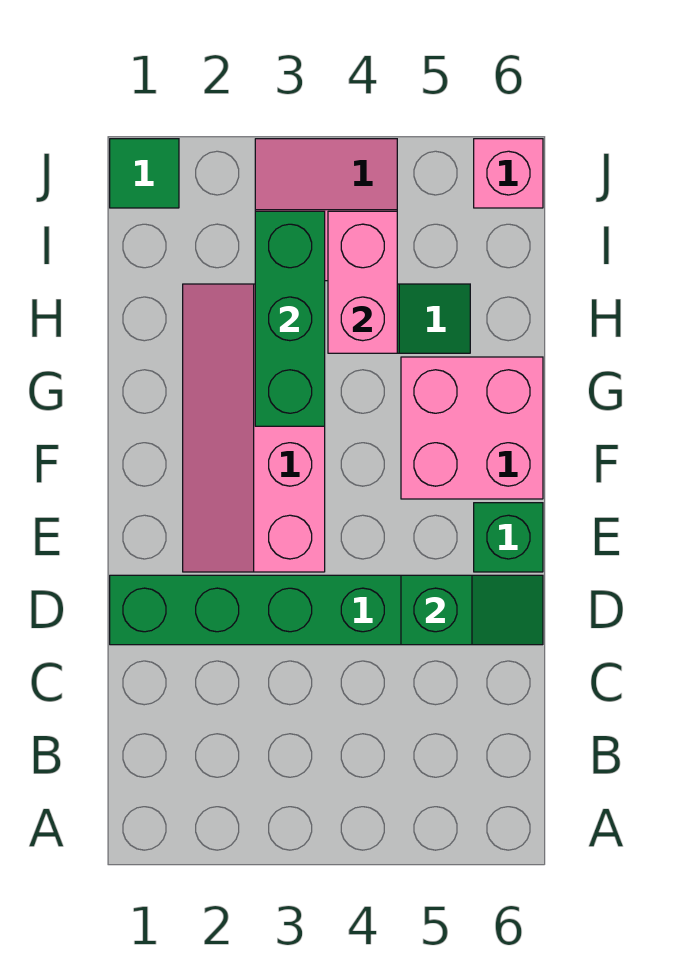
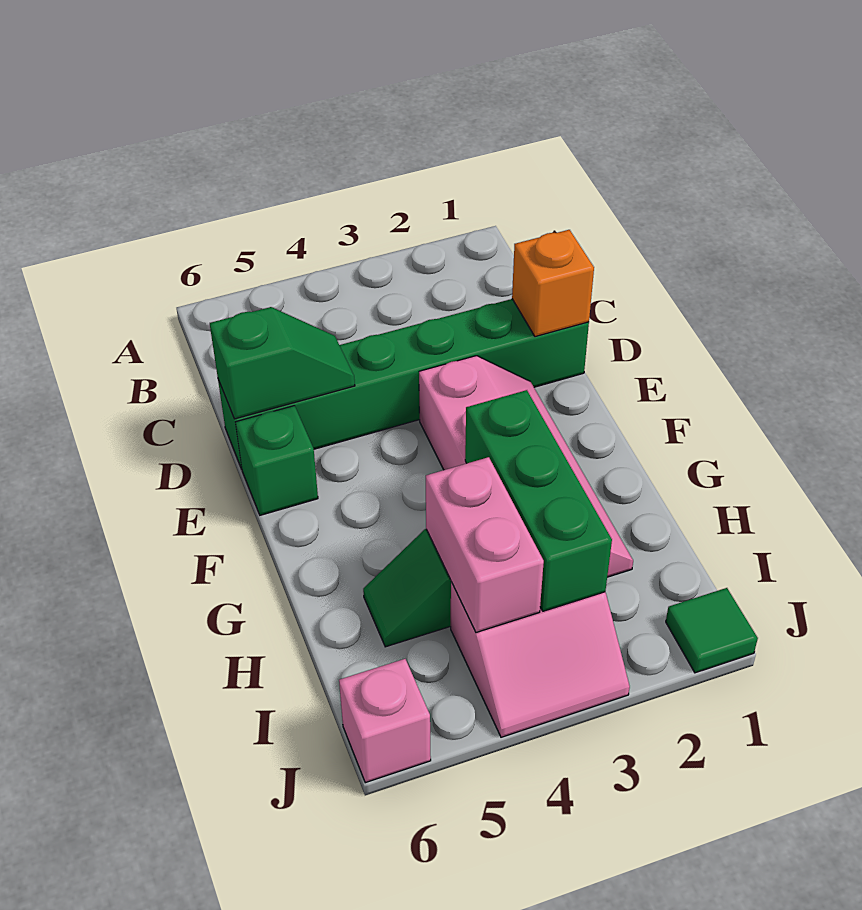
none -> orange brick D1 level 2
green slope D5:D6 level 2 top 5 -> green slope D5:D6 level 2 top 6
pink brick F5:G6 level 1 -> none

